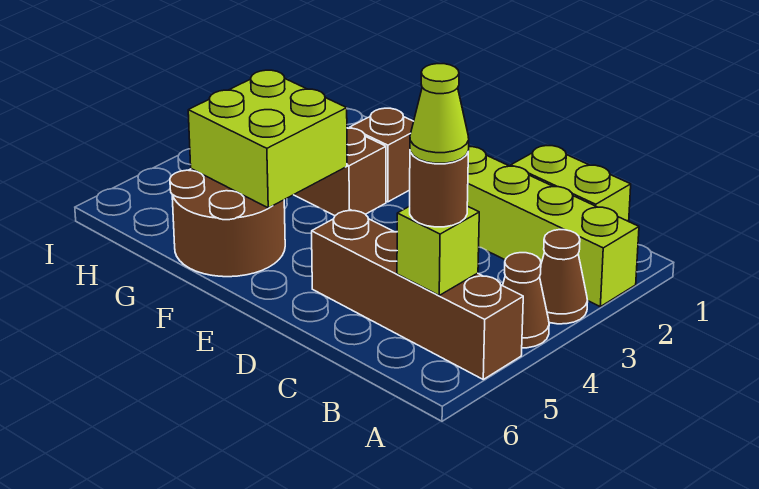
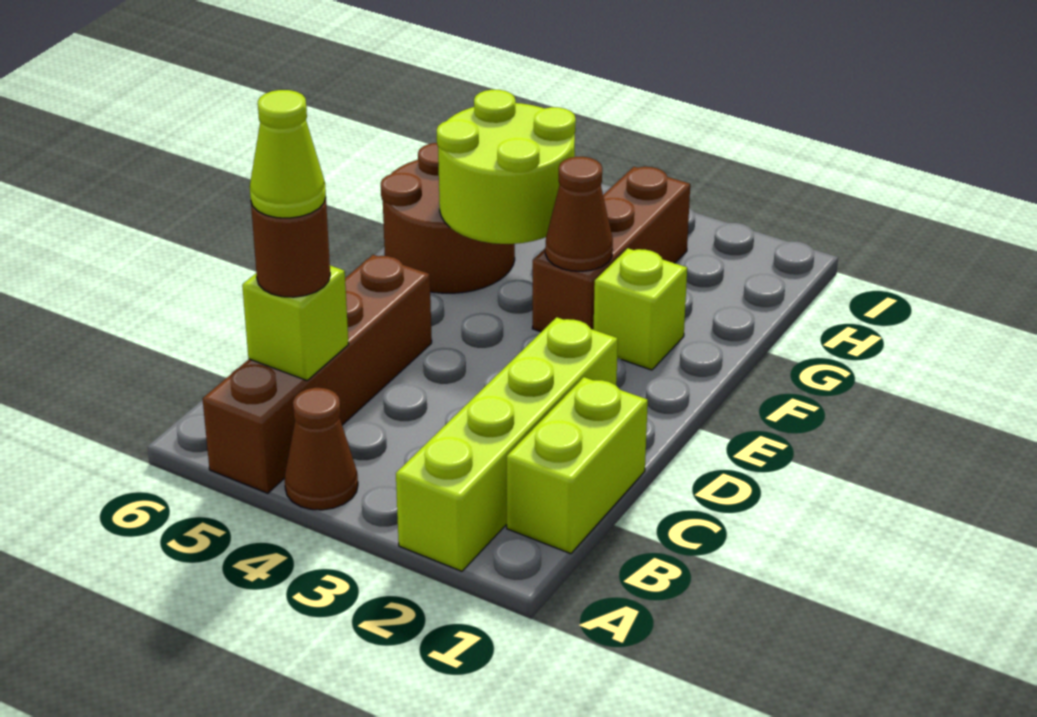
brown cone A3 level 1 -> brown cone F3 level 2
brown brick F2 level 1 -> lime brick F2 level 1
lime brick F4:G5 level 2 -> lime round brick F4:G5 level 2

